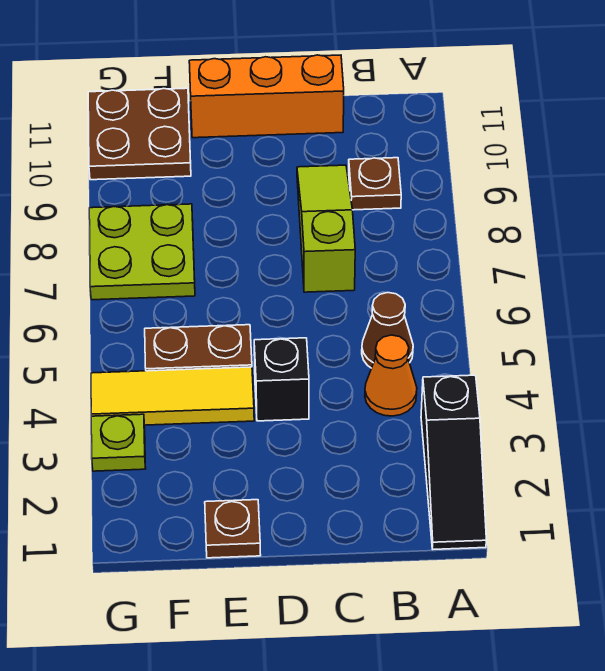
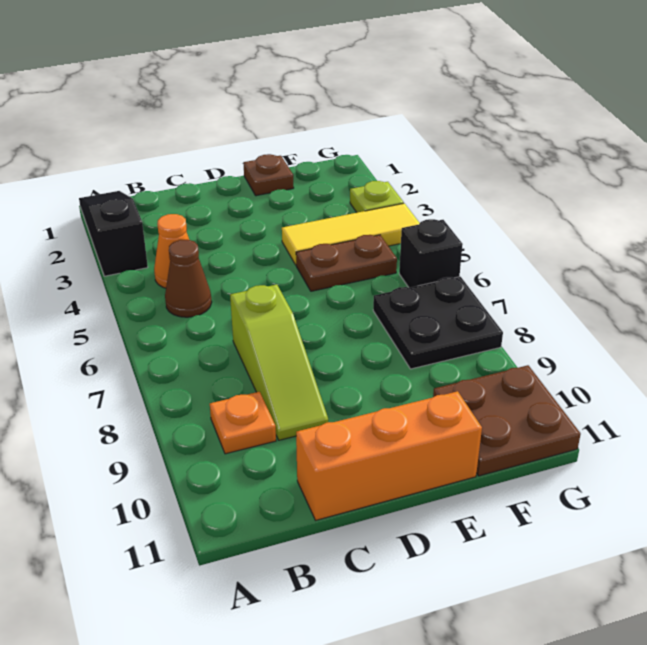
brown plate B9 level 1 -> orange plate B9 level 1
black brick D4 level 1 -> black brick G6 level 1
lime plate F7:G8 level 1 -> black plate F7:G8 level 1

